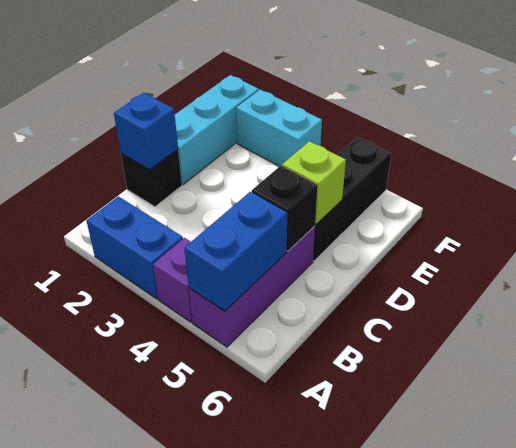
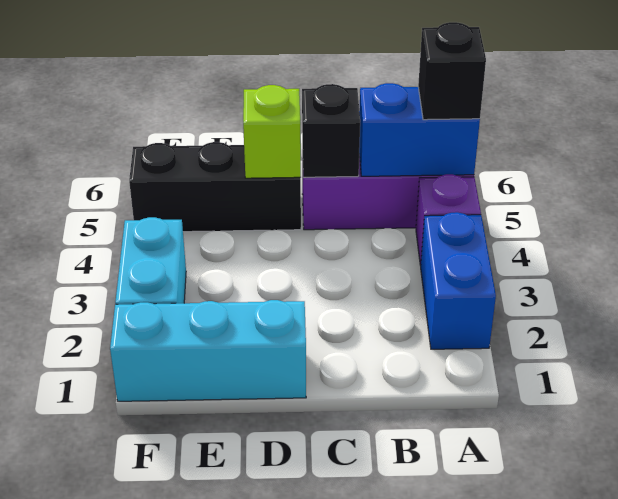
black brick C1 level 1 -> black brick A5 level 3
blue brick C1 level 2 -> none

